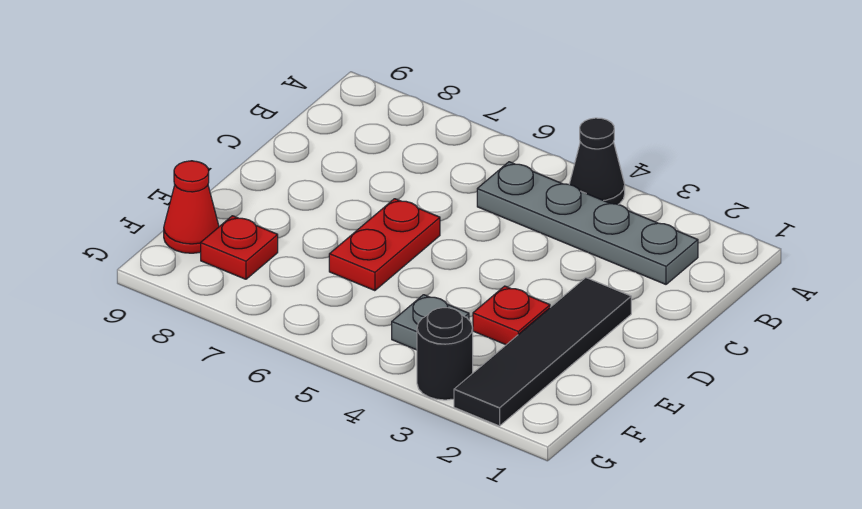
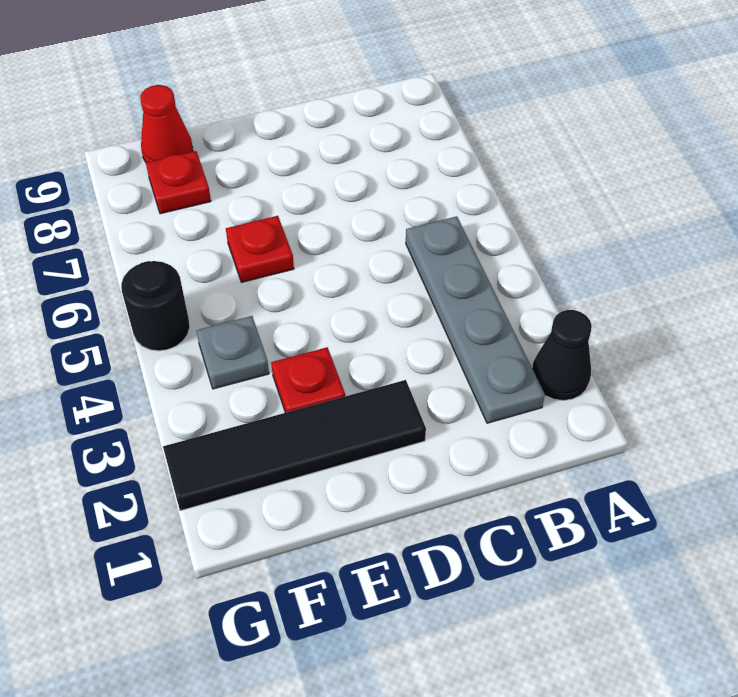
black cone A4 level 1 -> black cone A2 level 1
red plate D6:E6 level 1 -> red plate E6 level 1
black round brick G3 level 1 -> black round brick G5 level 1

